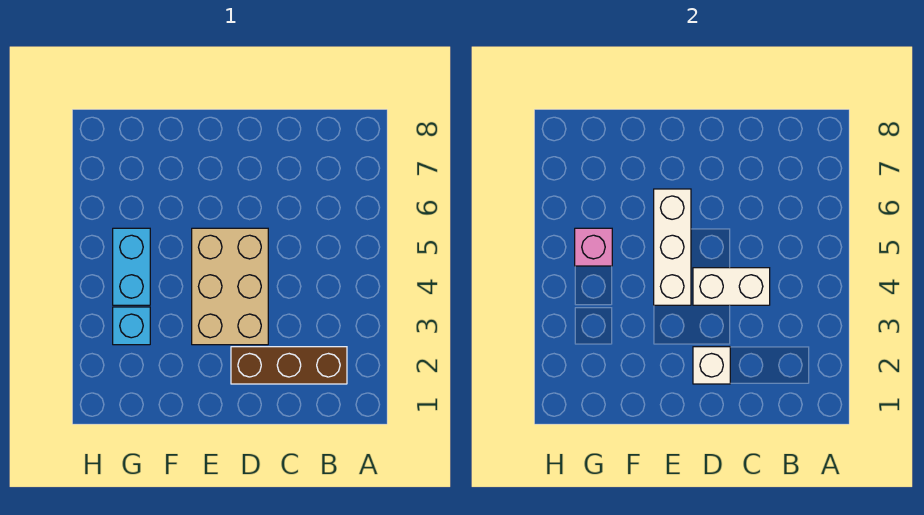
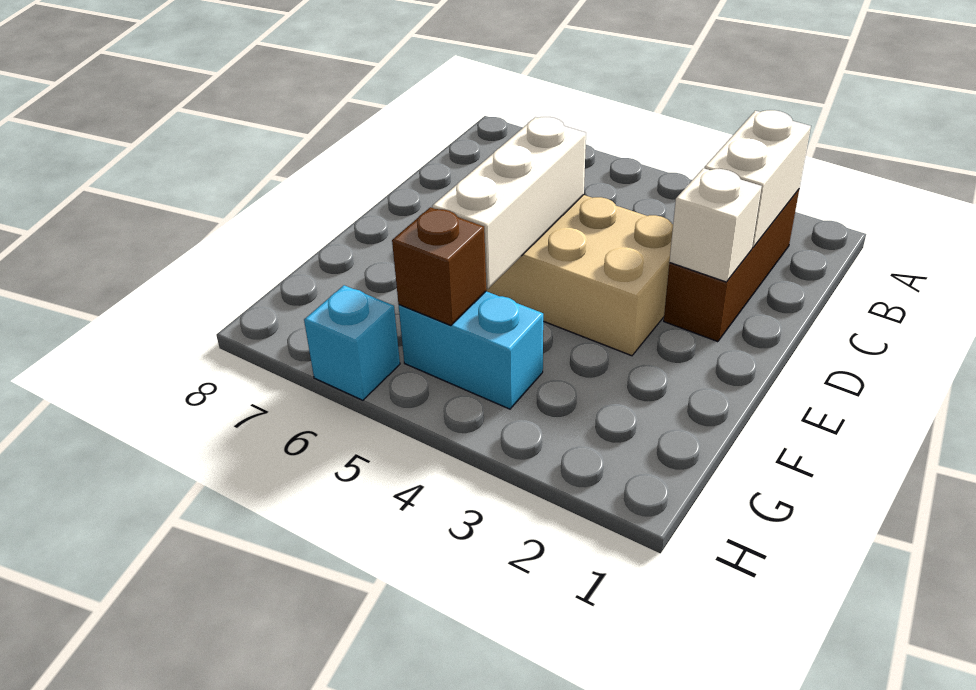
white brick C4:D4 level 2 -> white brick B2:C2 level 2
white brick E4:E6 level 2 -> white brick D5:F5 level 2
cyan brick G3 level 1 -> cyan brick H6 level 1
pink brick G5 level 2 -> brown brick G5 level 2

